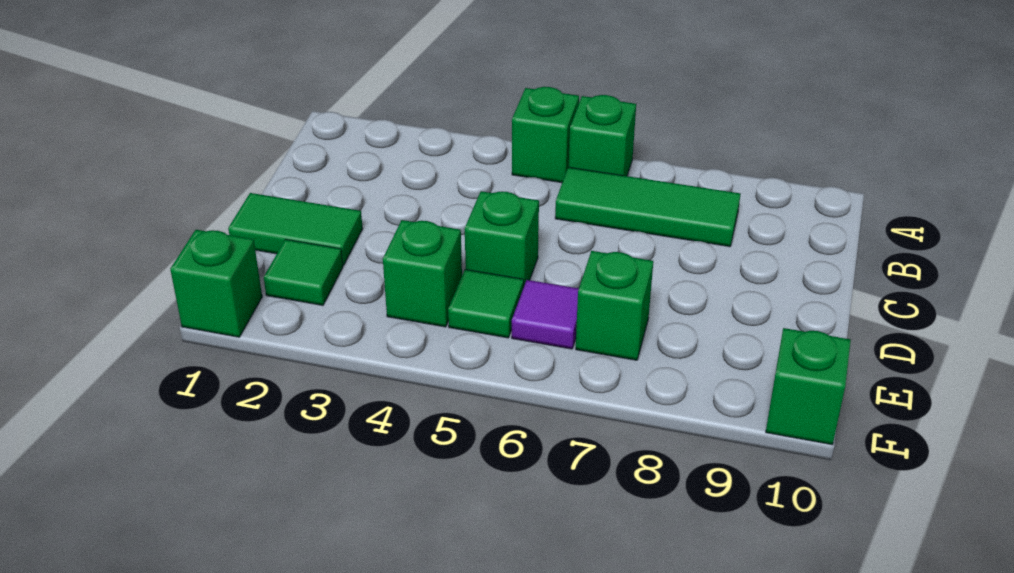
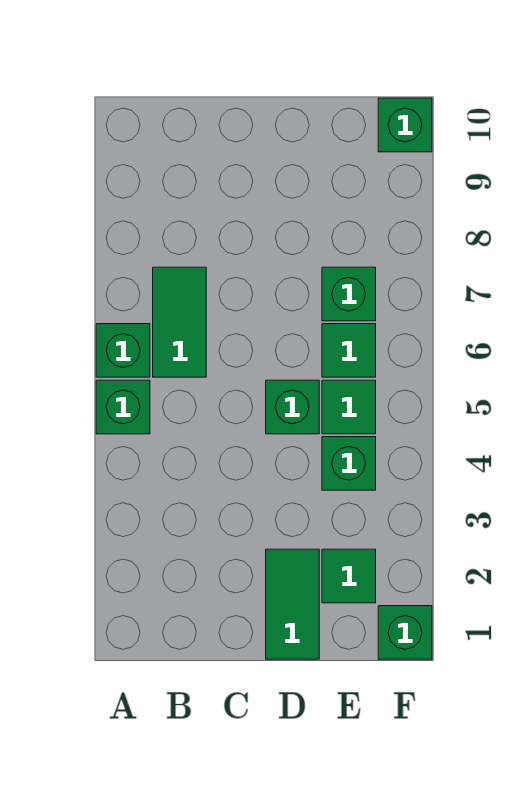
green tile B6:B8 level 1 -> green tile B6:B7 level 1
purple tile E6 level 1 -> green tile E6 level 1

